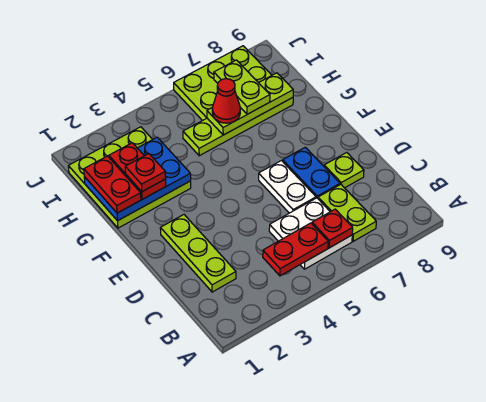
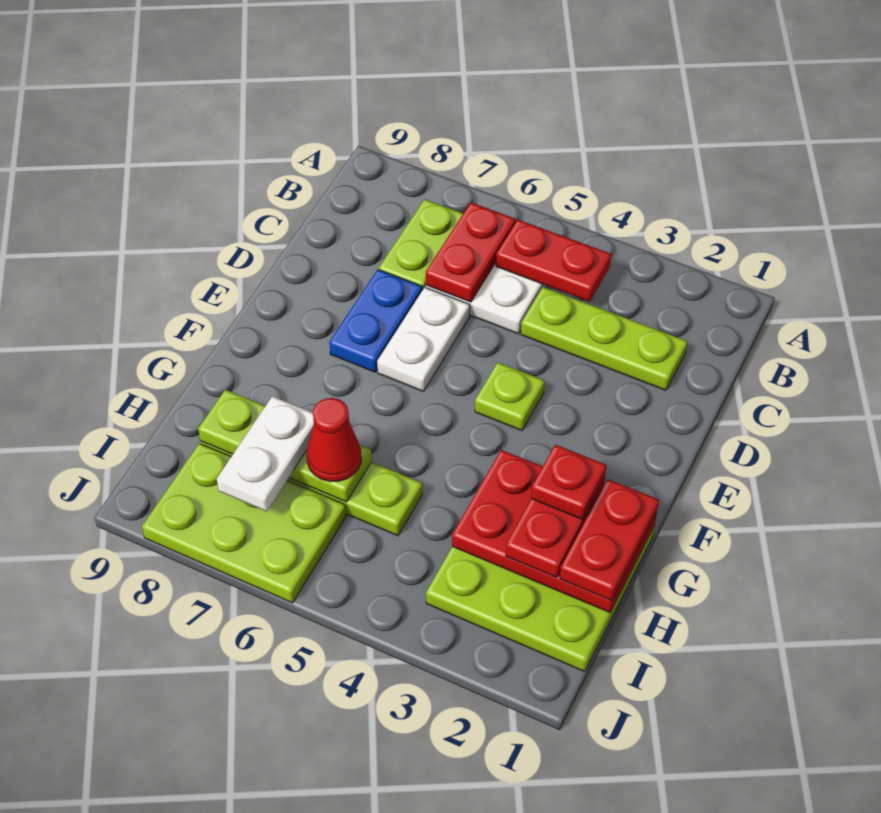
red plate B6 level 2 -> red plate B6:C6 level 2
lime plate C2:E2 level 1 -> lime plate C2:C4 level 1
lime plate D8 level 1 -> lime plate E4 level 1
blue plate G1:H3 level 2 -> red plate G1:H3 level 2
lime plate H7:I7 level 3 -> white plate H7:I7 level 3

